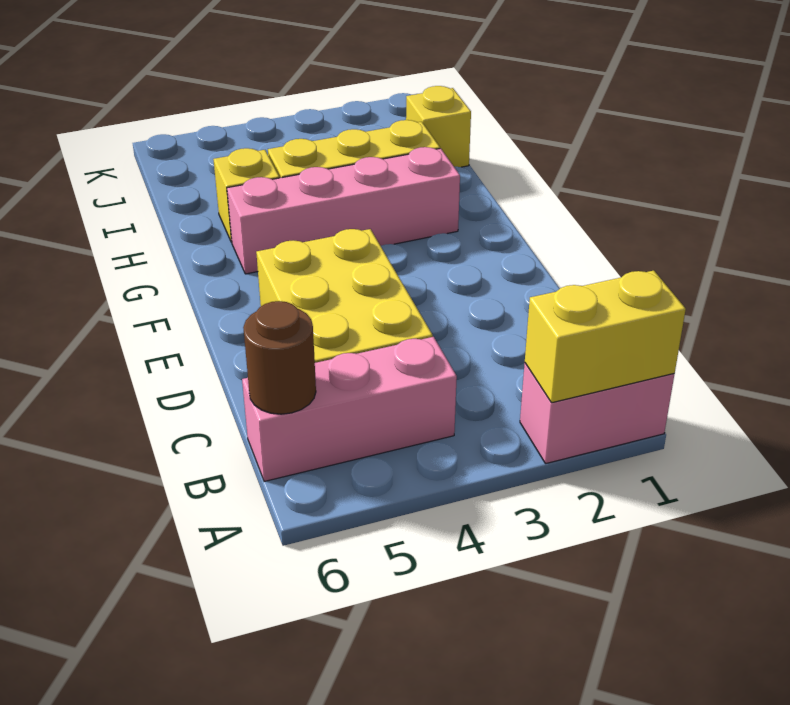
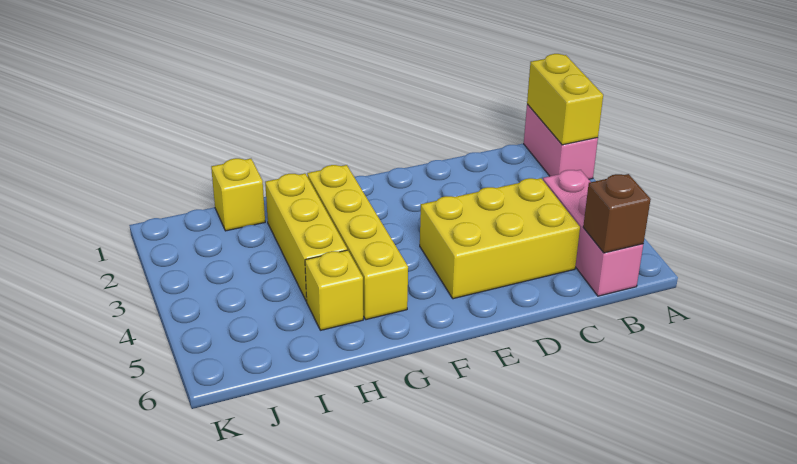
brown round brick B6 level 2 -> brown brick B6 level 2
pink brick G2:G5 level 1 -> yellow brick G2:G5 level 1

